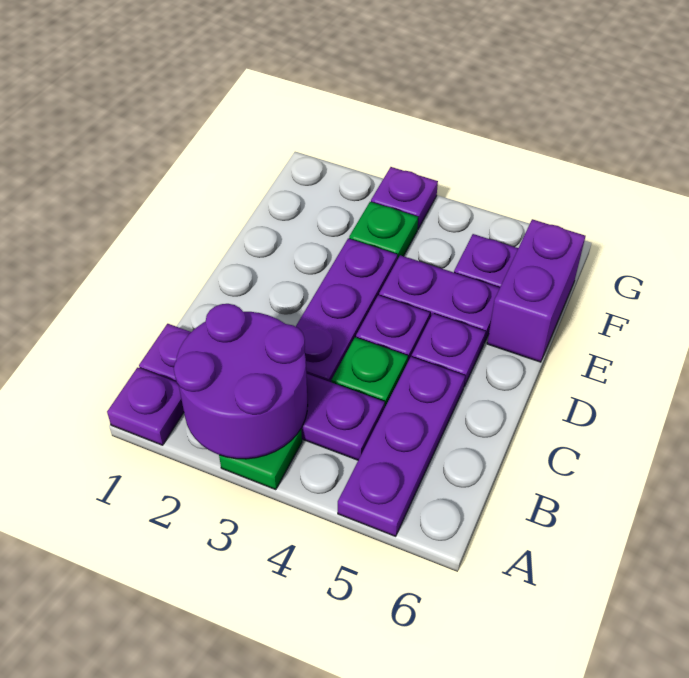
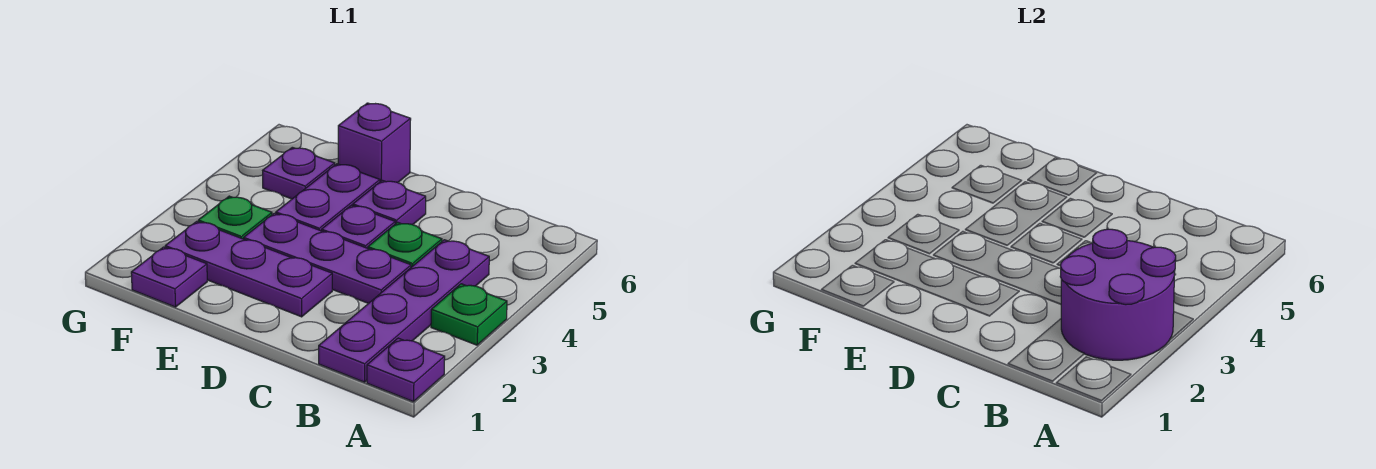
purple plate A5:C5 level 1 -> purple plate D2:F2 level 1
purple brick E6:F6 level 1 -> purple brick E6 level 1
purple plate G3 level 1 -> purple plate F1 level 1

